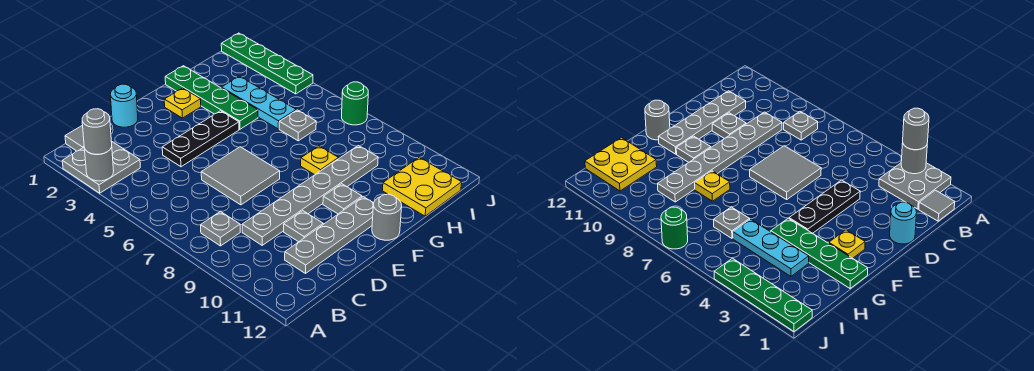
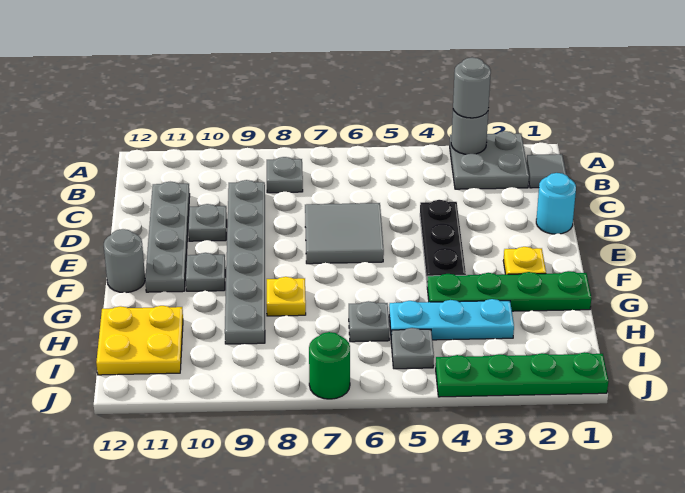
none -> grey plate I5 level 1

